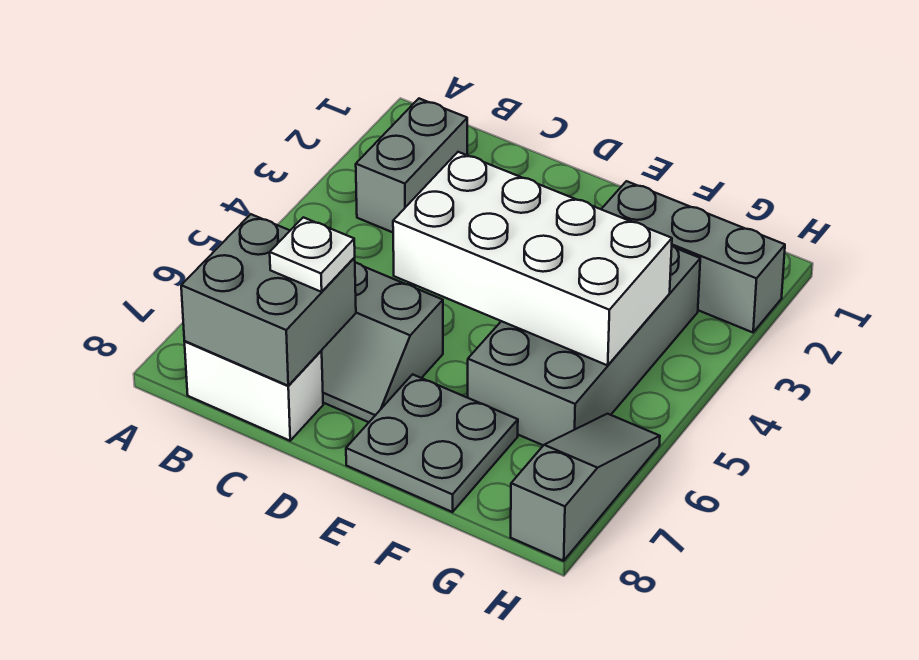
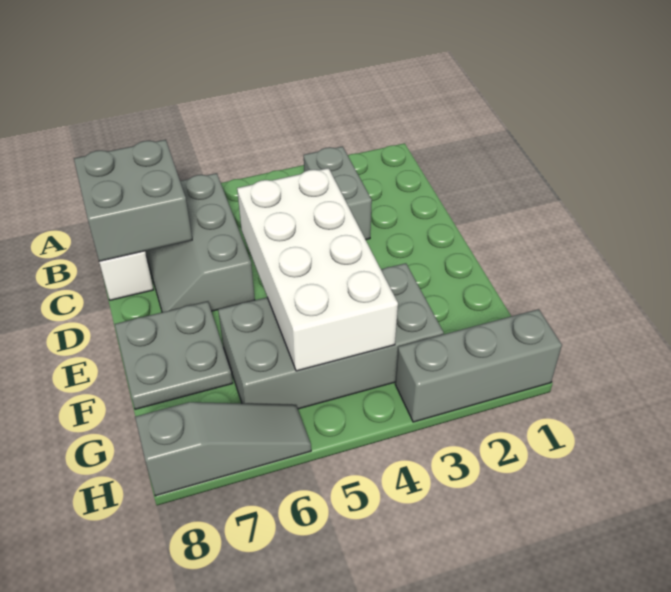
grey brick B2:B3 level 1 -> grey brick B3:C3 level 1
white plate C7 level 3 -> none
grey brick F2:H2 level 1 -> grey brick H1:H3 level 1

